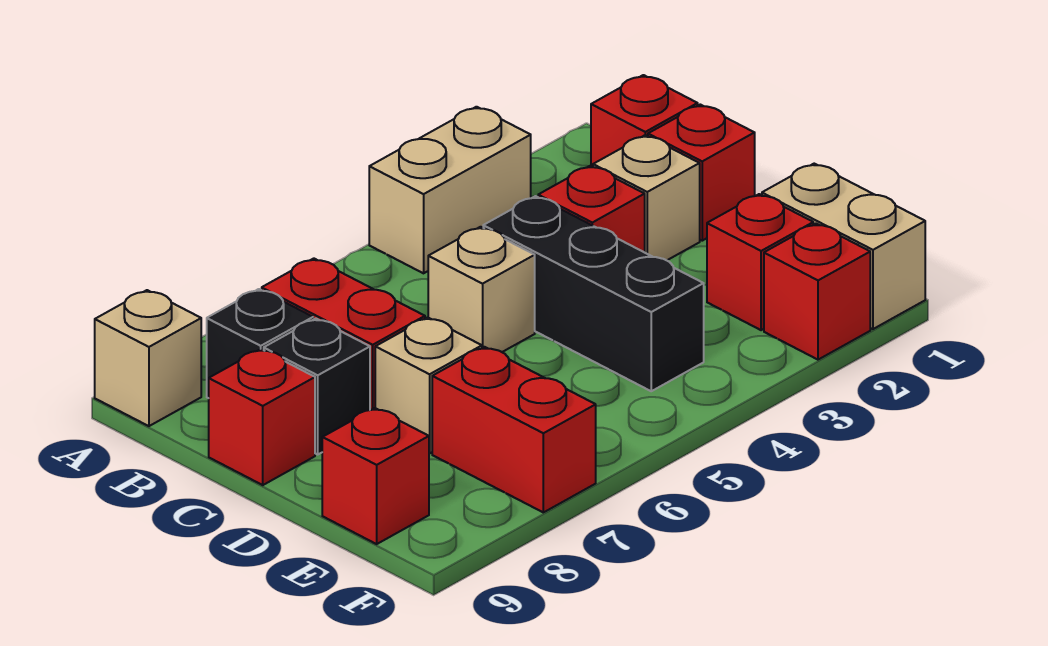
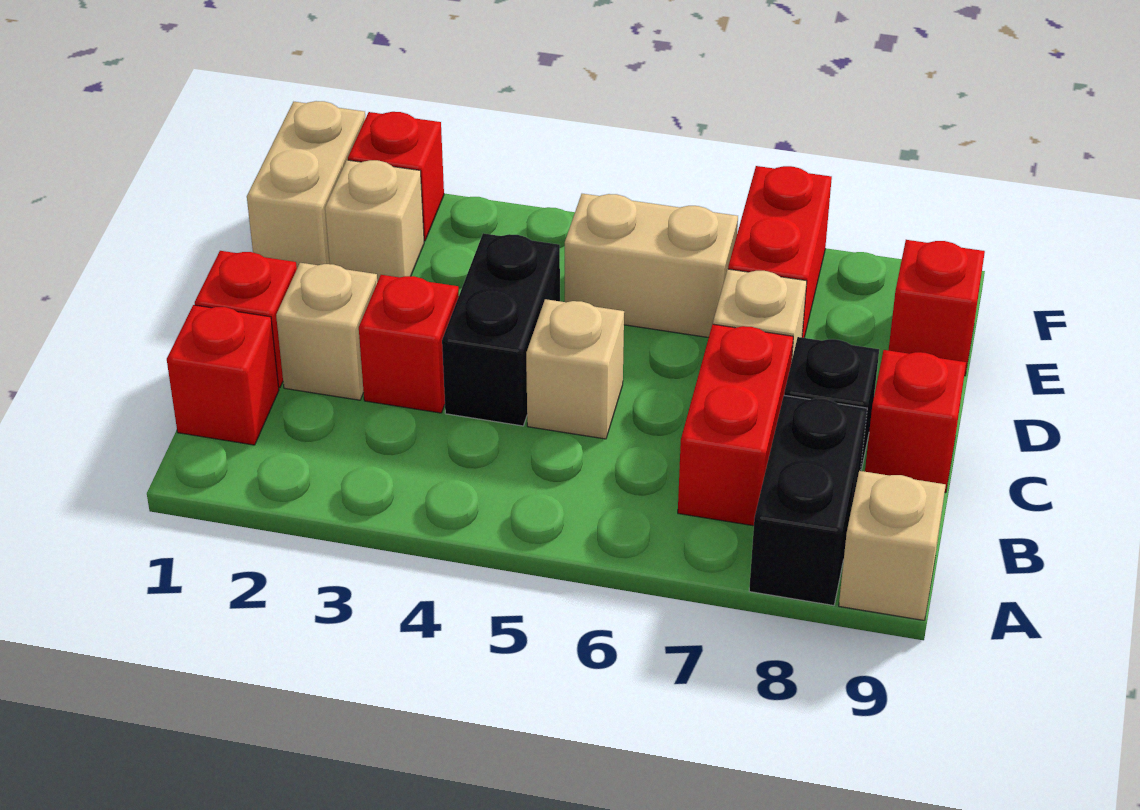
tan brick A3:A4 level 1 -> tan brick E5:E6 level 1
black brick B8 level 1 -> black brick A8:B8 level 1
black brick C4:E4 level 1 -> black brick C4:D4 level 1
red brick E2 level 1 -> tan brick E2 level 1

